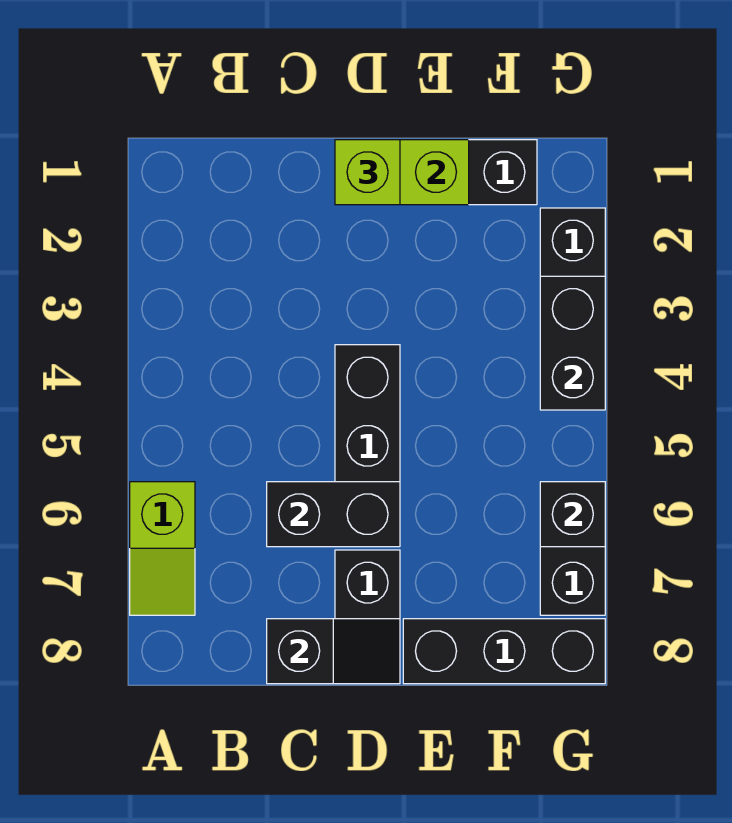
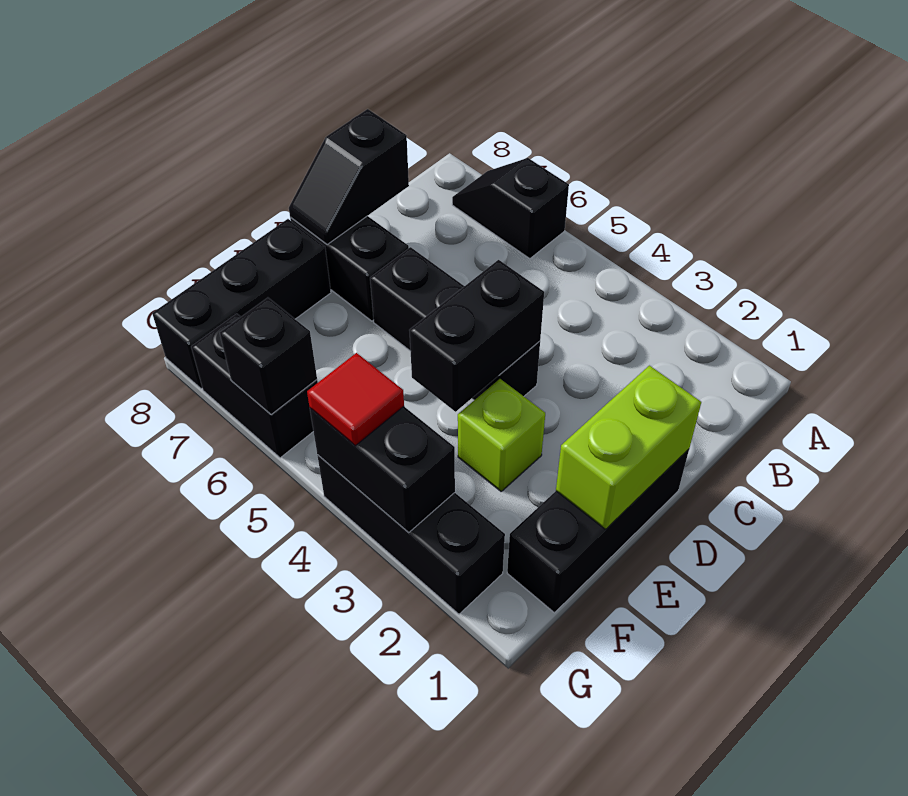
lime slope A6:A7 level 1 top 6 -> black slope A6:A7 level 1 top 6
black brick C6:D6 level 2 -> black brick D4:E4 level 2
lime brick D1 level 3 -> lime brick E3 level 1
none -> red tile G4 level 3

